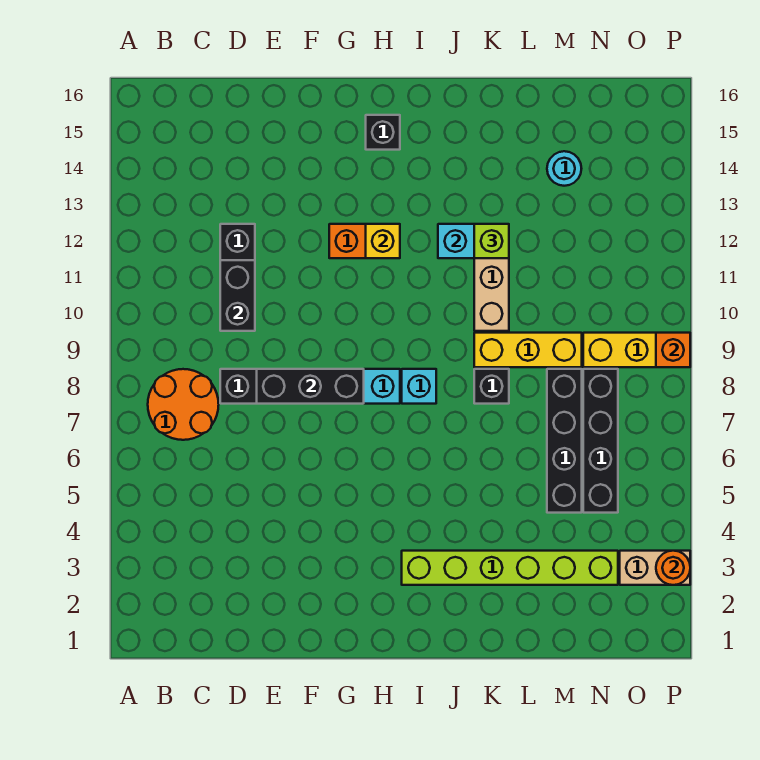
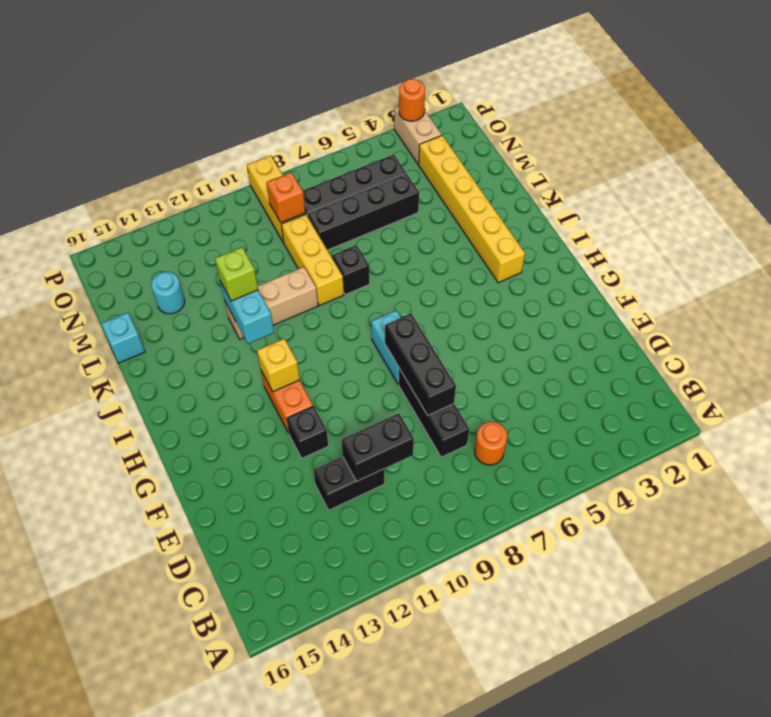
orange round brick B7:C8 level 1 -> orange round brick C7 level 1
black brick H15 level 1 -> black brick F12 level 1
lime brick I3:N3 level 1 -> yellow brick I3:N3 level 1
cyan brick I8 level 1 -> cyan brick L16 level 1
orange brick P9 level 2 -> orange brick N9 level 2

